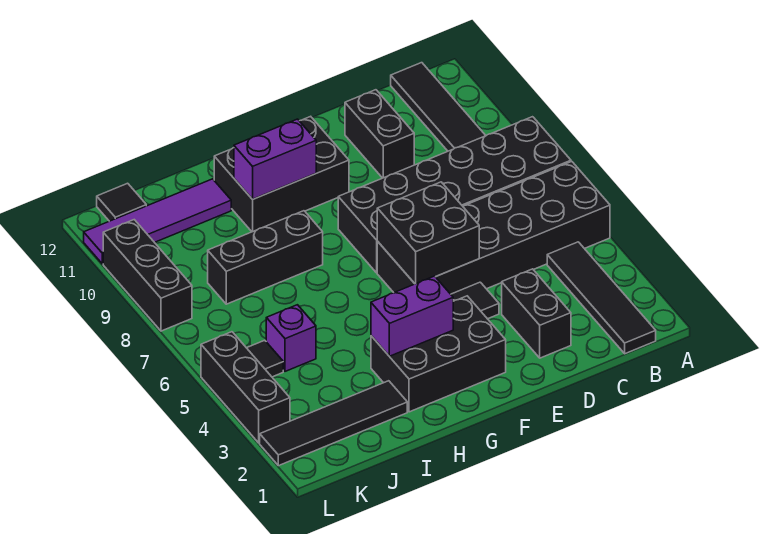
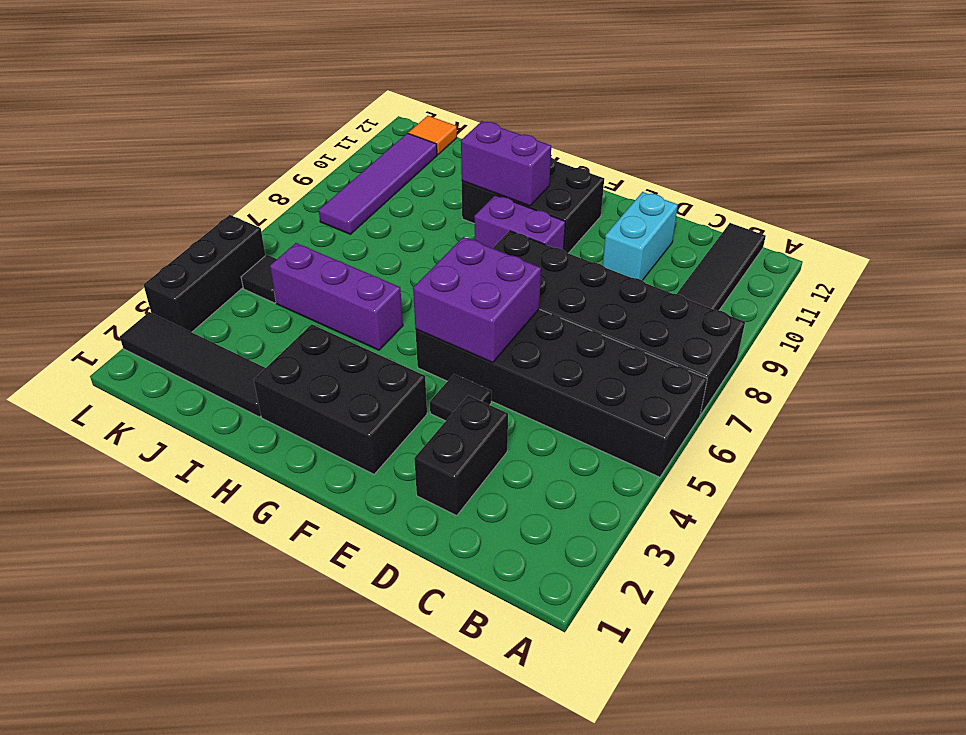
black tile B1:B4 level 1 -> none
black brick D10:D11 level 1 -> cyan brick D10:D11 level 1
black brick E5:F6 level 2 -> purple brick E5:F6 level 2
purple brick G3:H3 level 2 -> purple brick F9:G9 level 1
black brick H8:J8 level 1 -> none
purple tile I11:L11 level 1 -> purple tile K8:K11 level 1
purple brick J5 level 1 -> purple brick H5:J5 level 1
black tile K12 level 1 -> orange tile K12 level 1
black brick L8:L10 level 1 -> none

